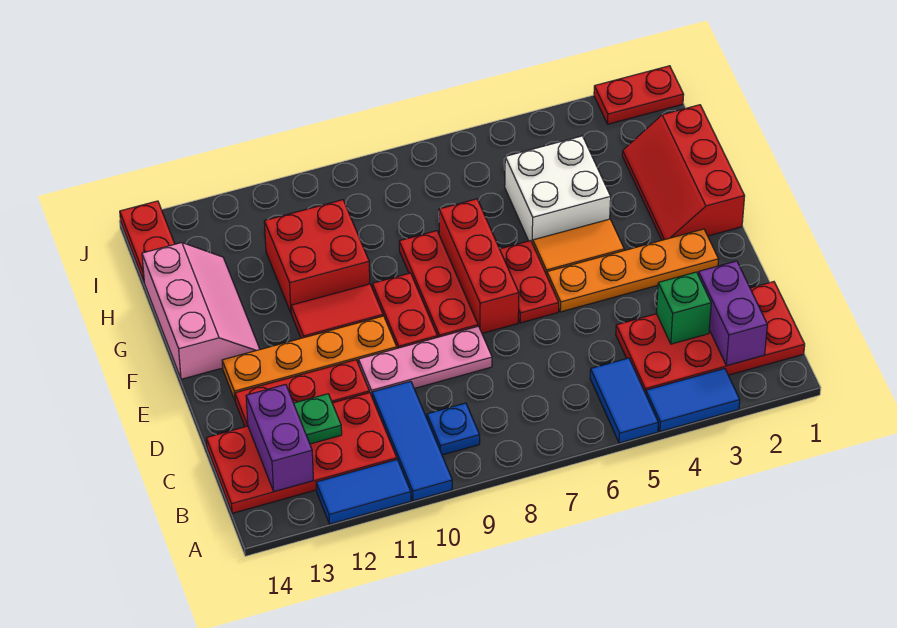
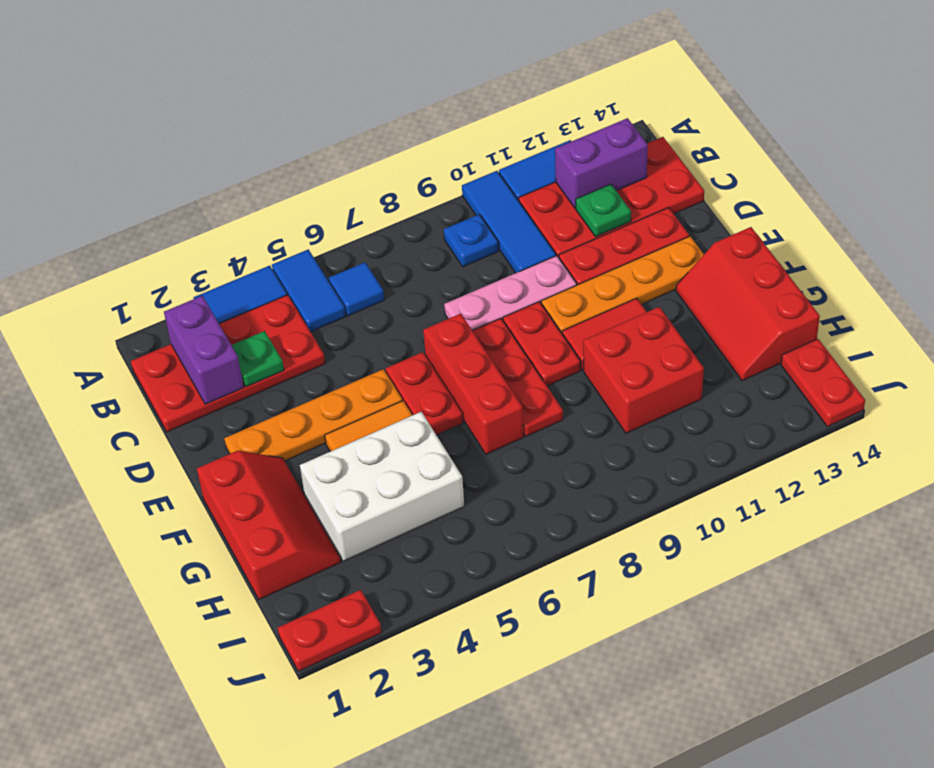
none -> blue tile B6 level 1
purple brick B13:C13 level 2 -> purple brick B12:B13 level 2
green brick C3 level 2 -> green plate C3 level 2
pink slope F13:H14 level 1 top 14 -> red slope F13:H14 level 1 top 14
white brick G4:H5 level 1 -> white brick G3:H5 level 1

